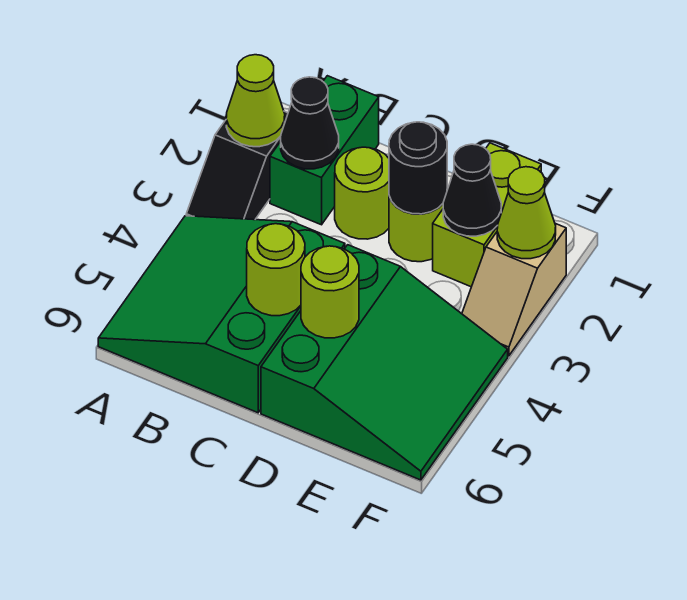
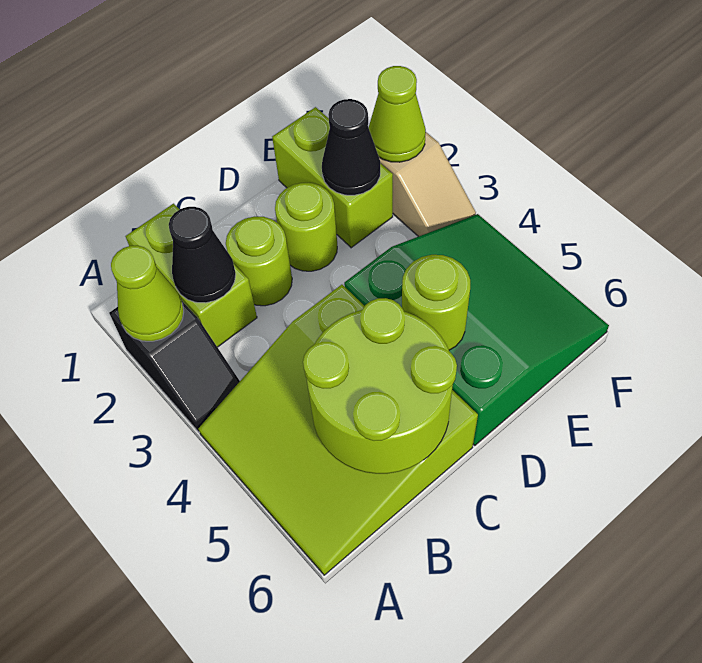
green slope A4:C6 level 1 top C -> lime slope A4:C6 level 1 top C
green brick B1:B2 level 1 -> lime brick B1:B2 level 1
lime round brick C5 level 2 -> lime round brick B5:C6 level 2
black round brick D2 level 2 -> none

